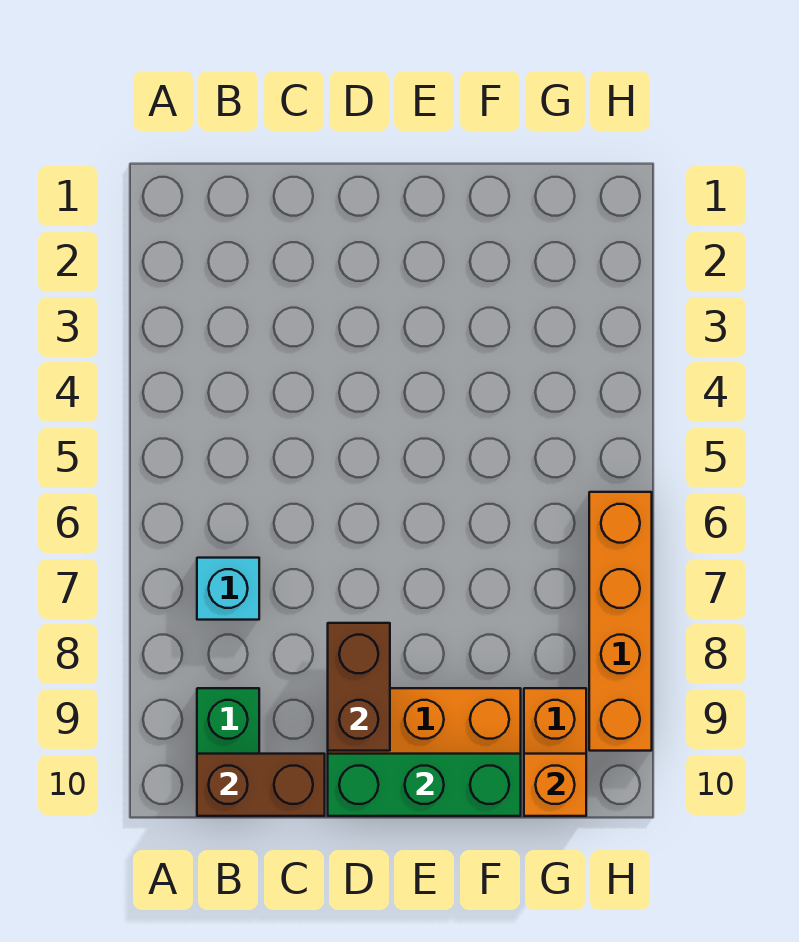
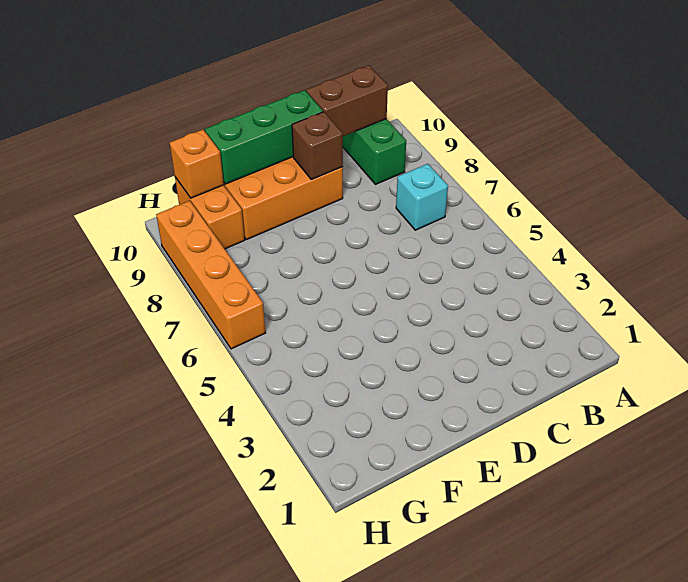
brown brick D8:D9 level 2 -> brown brick D9 level 2

